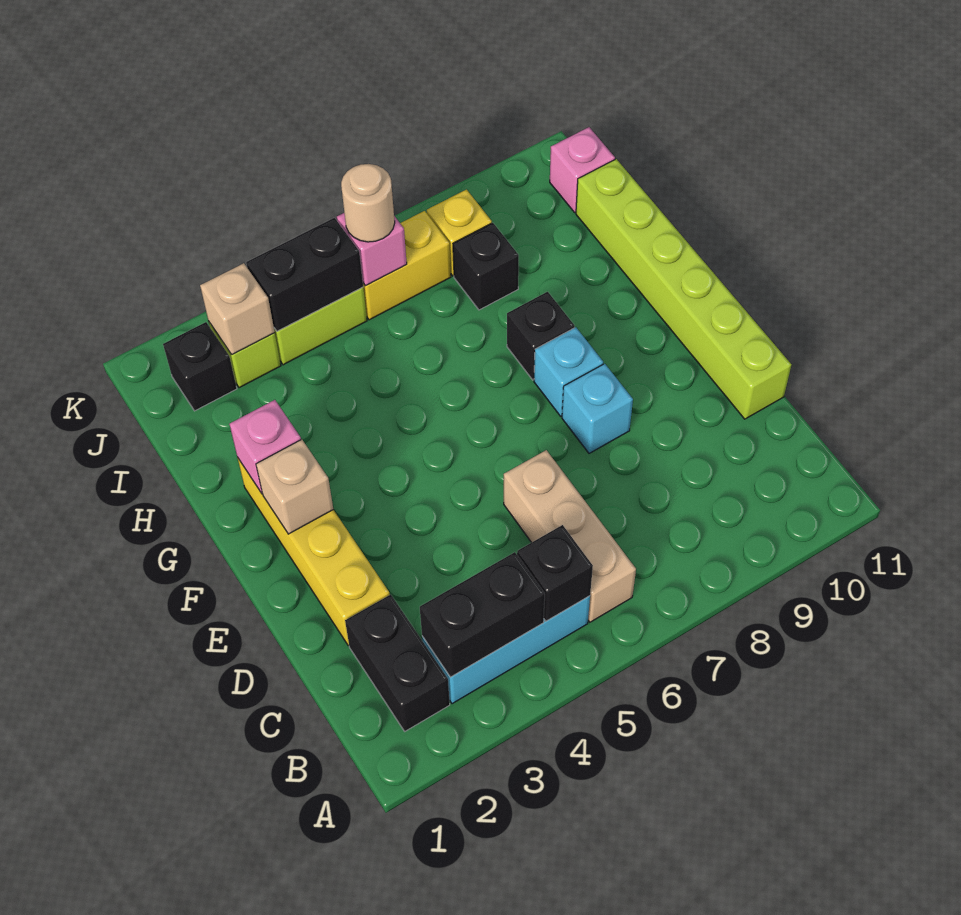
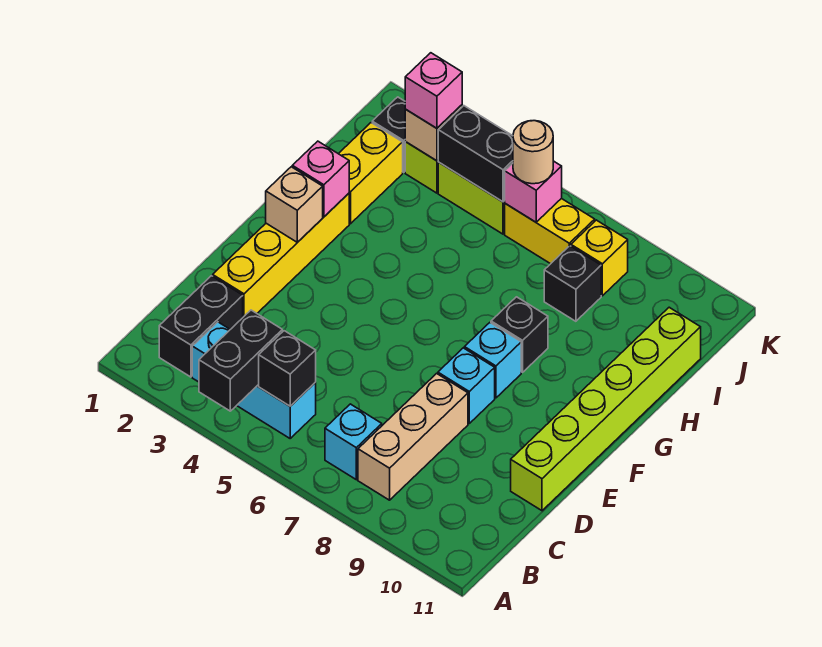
black brick B3:B4 level 2 -> black brick A4:B4 level 2
tan brick B6:D6 level 1 -> tan brick B8:D8 level 1
none -> cyan brick B7 level 1
none -> yellow brick H2:I2 level 1
pink brick J11 level 1 -> pink brick J3 level 3

